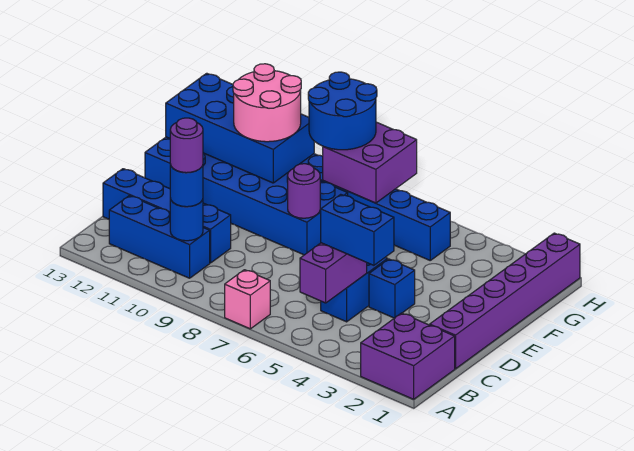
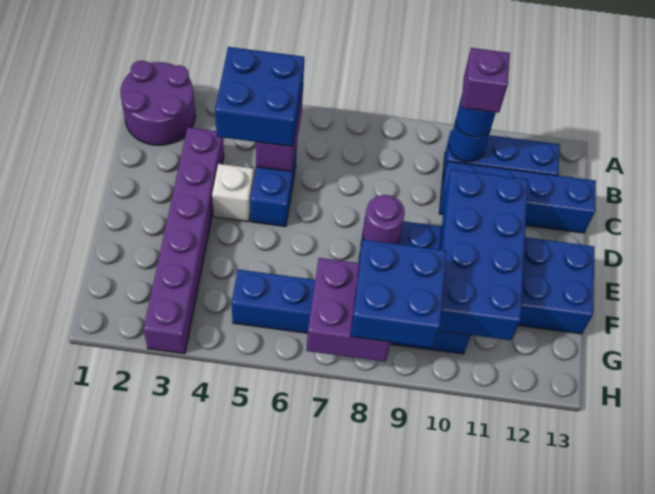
purple brick A1:B2 level 1 -> purple round brick A1:B2 level 1
pink brick A7 level 1 -> none
purple round brick B10 level 4 -> purple brick B10 level 4
purple brick C1:H1 level 1 -> purple brick C3:H3 level 1
blue brick C4:C5 level 3 -> blue brick B4:C5 level 3
blue brick D4 level 1 -> white brick D4 level 1
blue brick F10:G13 level 2 -> blue brick D10:G11 level 2
pink round brick F10:G11 level 3 -> none
blue round brick G8:H9 level 3 -> blue brick G8:H9 level 3

